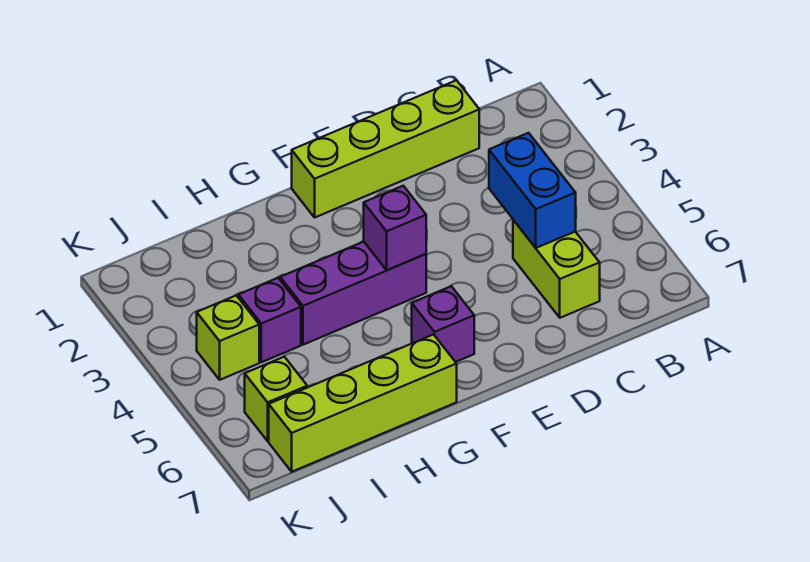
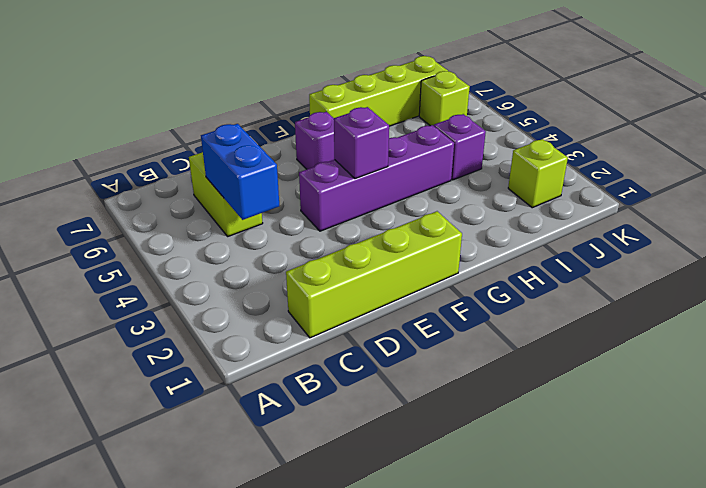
purple brick F4:H4 level 1 -> purple brick E4:H4 level 1
lime brick J4 level 1 -> lime brick J2 level 1

